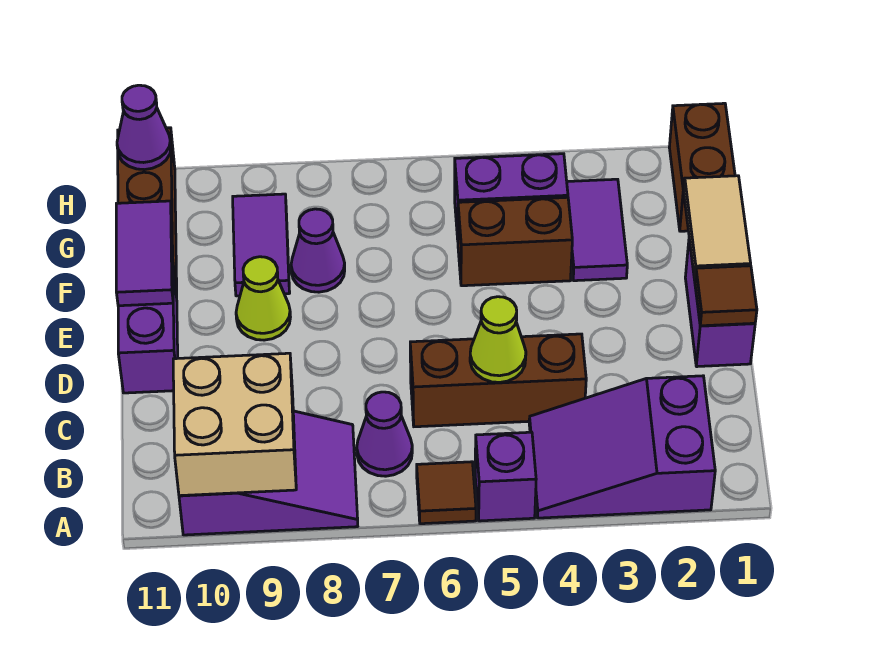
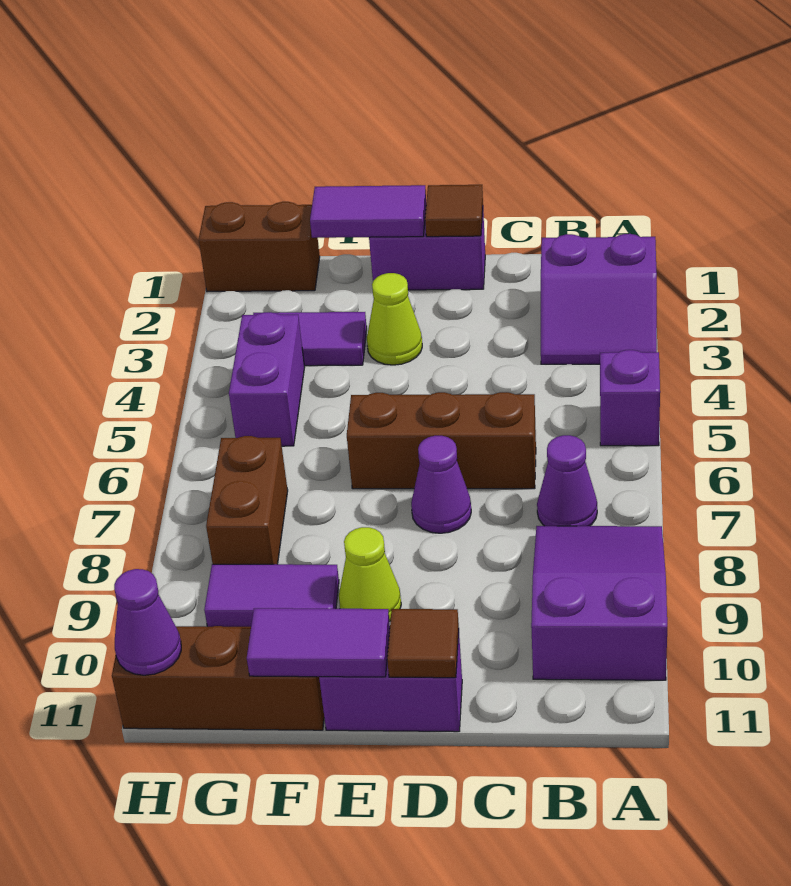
purple slope A2:B4 level 1 top 2 -> purple slope A2:B3 level 1 top 2
brown tile A6 level 1 -> brown tile D11 level 2
tan brick A9:B10 level 2 -> none
brown brick C4:C6 level 1 -> brown brick C6:E6 level 1
lime cone C5 level 2 -> lime cone E3 level 1
tan tile E1:F1 level 2 -> purple tile E1:F1 level 2
brown brick F4:F5 level 1 -> brown brick G7:G8 level 1
purple cone F8 level 1 -> purple cone D7 level 1

